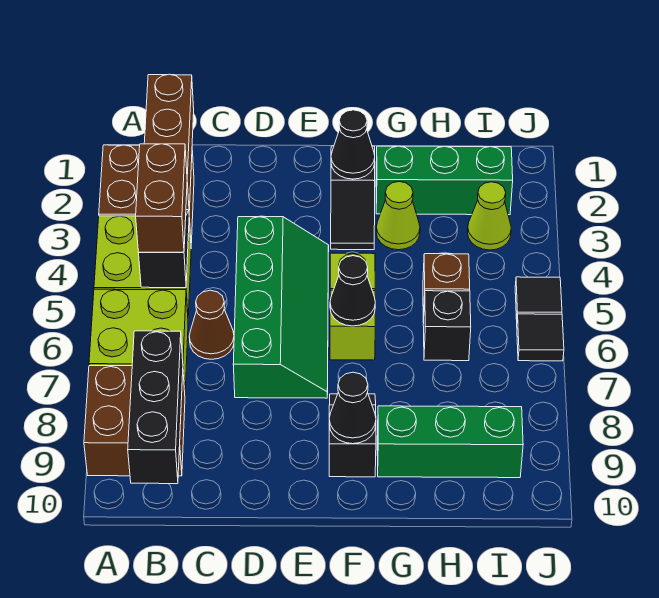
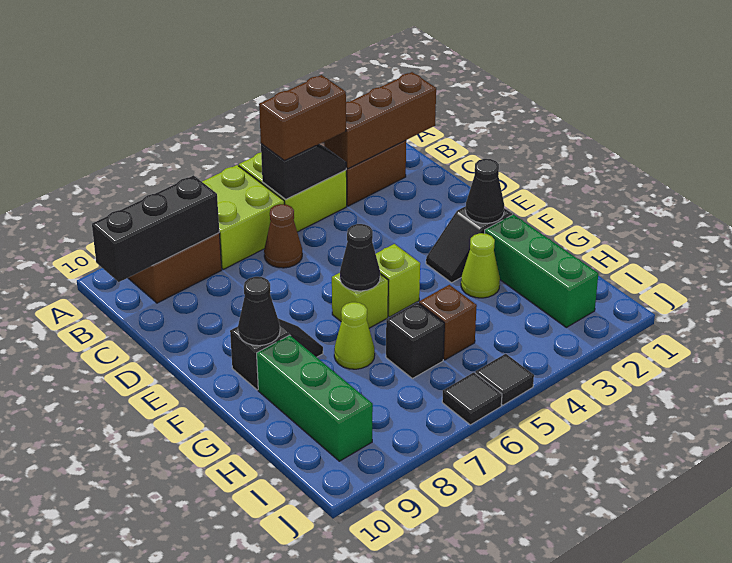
green slope D4:E7 level 1 top D -> none
lime cone I3 level 1 -> lime cone G7 level 1

